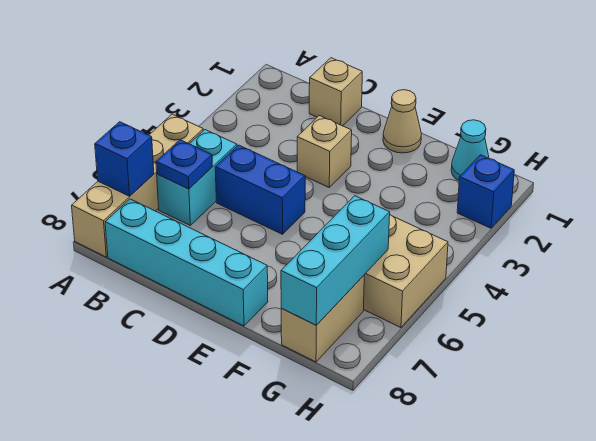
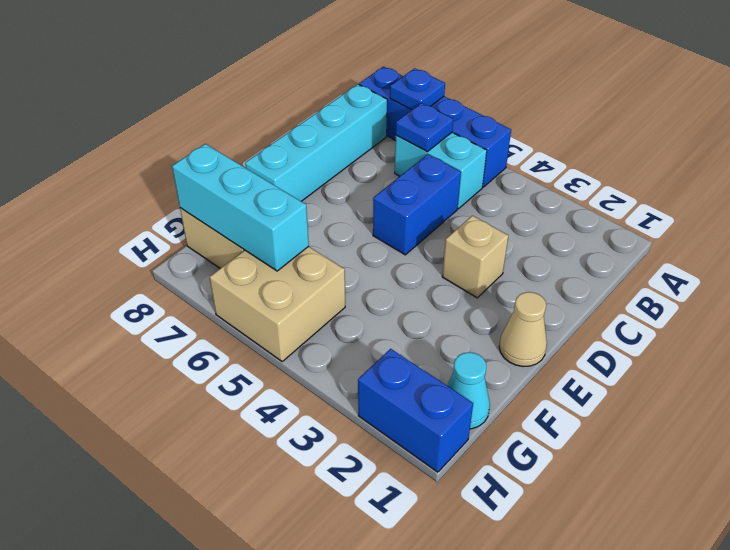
tan brick A5:A8 level 1 -> blue brick A5:A8 level 1
blue brick A7 level 2 -> blue plate A7 level 2
tan brick C1 level 1 -> none
blue brick H2 level 1 -> blue brick H1:H2 level 1

